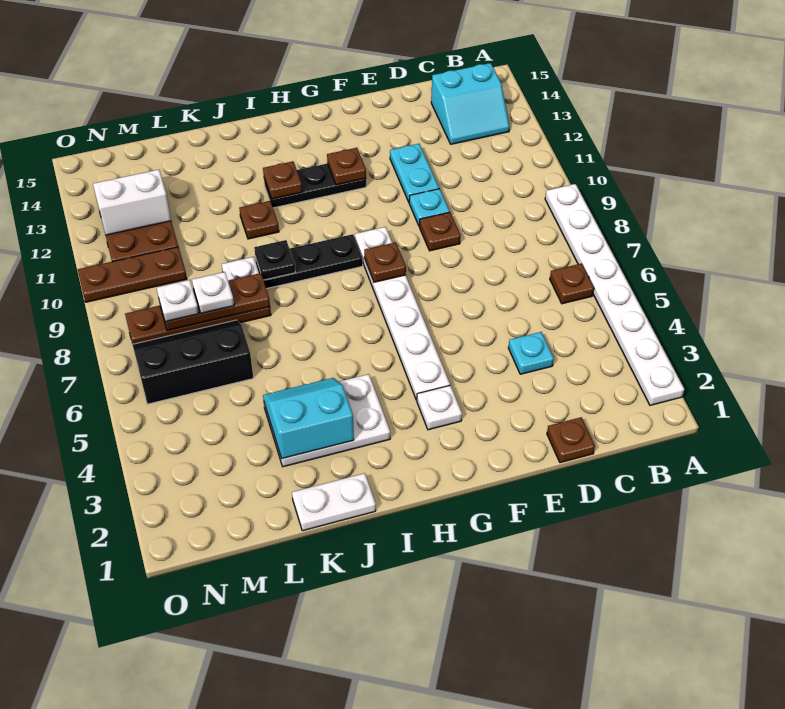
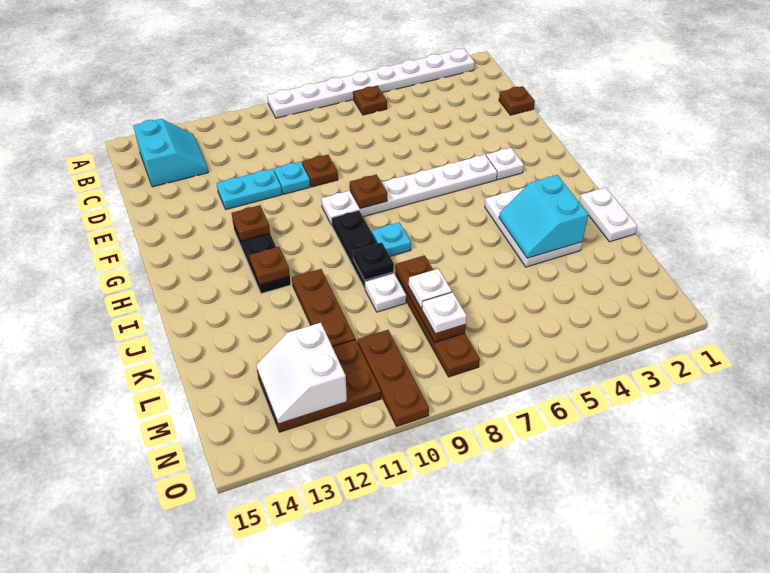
cyan plate D4 level 1 -> cyan plate I8 level 1
brown plate J11 level 1 -> brown plate J11:L11 level 1
black slope L6:N7 level 1 top 6 -> none

